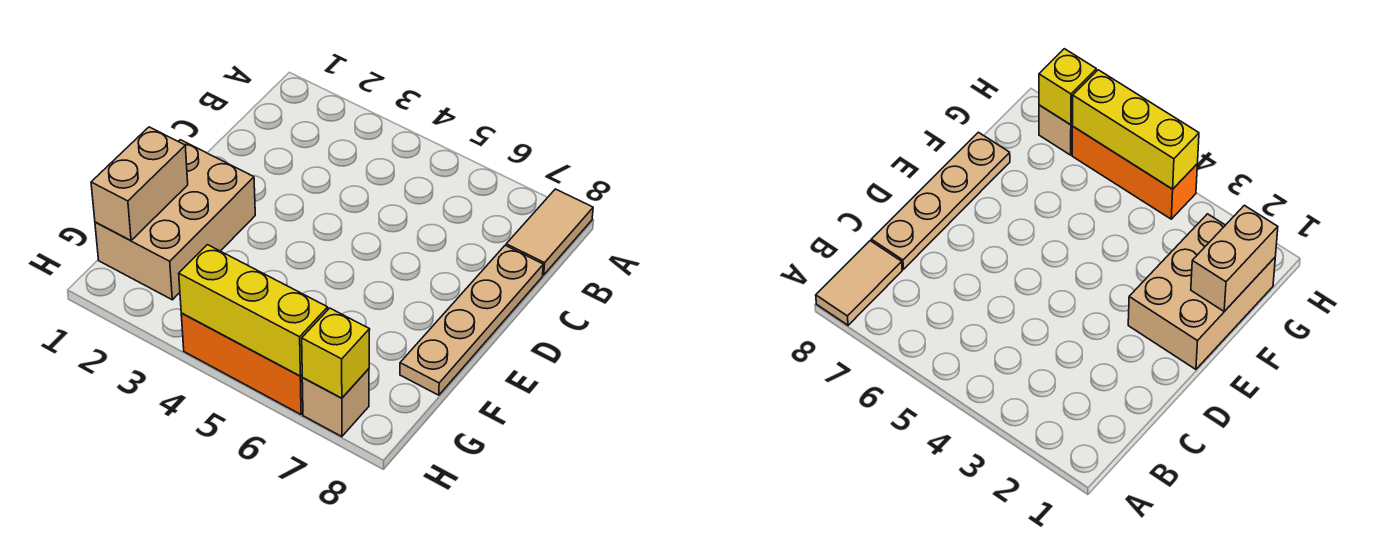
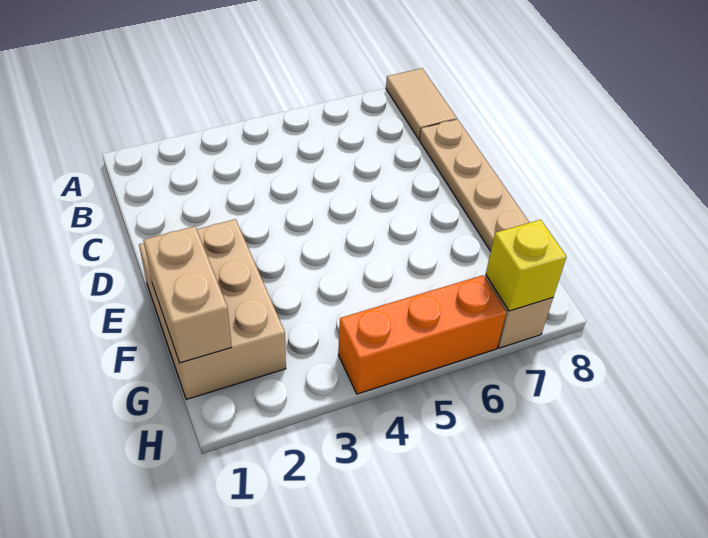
yellow brick H4:H6 level 2 -> none

